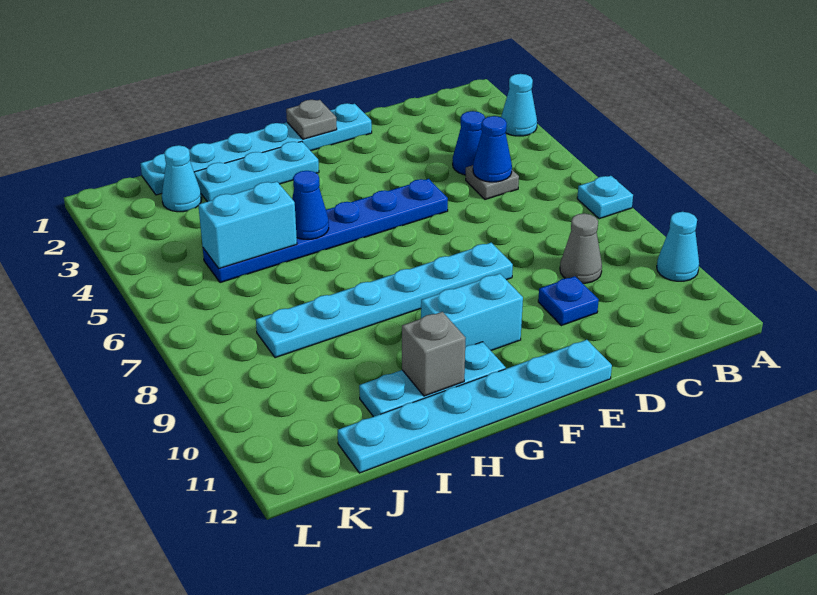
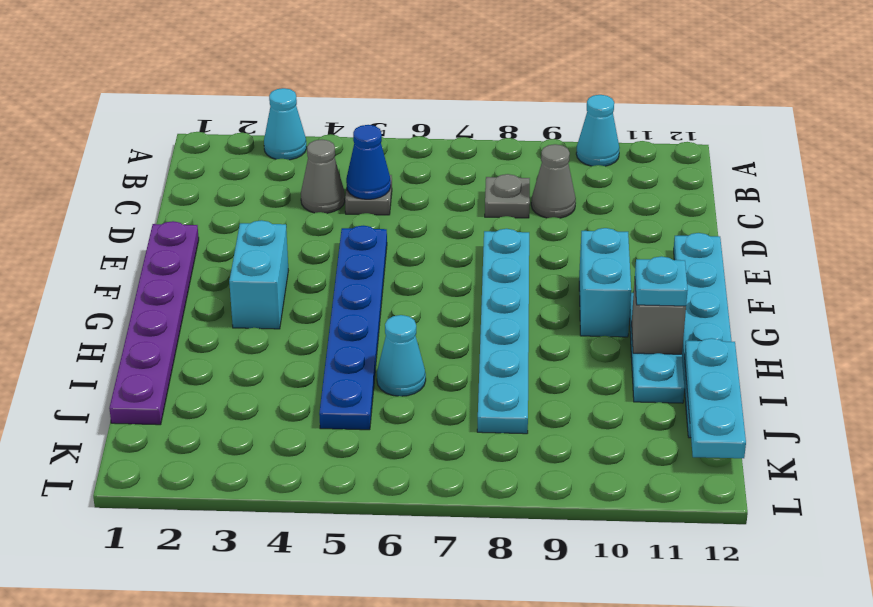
cyan plate A7 level 1 -> cyan plate H11 level 3
blue cone C4 level 1 -> grey cone C4 level 1
blue plate D10 level 1 -> none
cyan plate E1:J1 level 1 -> purple plate E1:J1 level 1
grey plate F1 level 2 -> grey plate C8 level 1
cyan plate G2:I2 level 1 -> cyan plate I12:K12 level 2
blue cone H5 level 2 -> none
cyan brick I5:J5 level 2 -> cyan brick F3:G3 level 1
cyan cone J2 level 1 -> cyan cone I6 level 1

